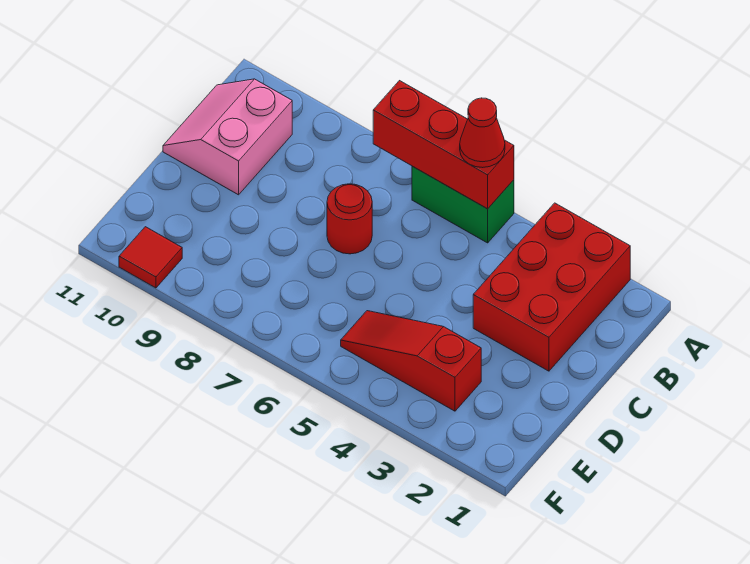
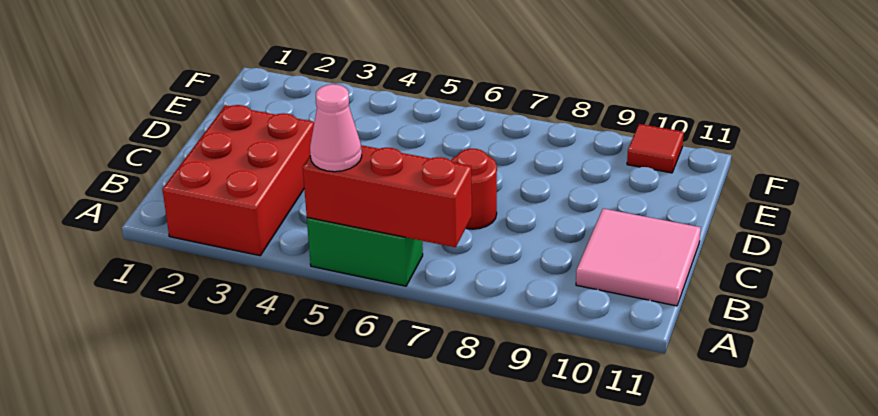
red cone A5 level 3 -> pink cone A5 level 3
pink slope B10:C11 level 1 top 10 -> pink tile B10:C11 level 1
red slope E3:E5 level 1 top 3 -> none

